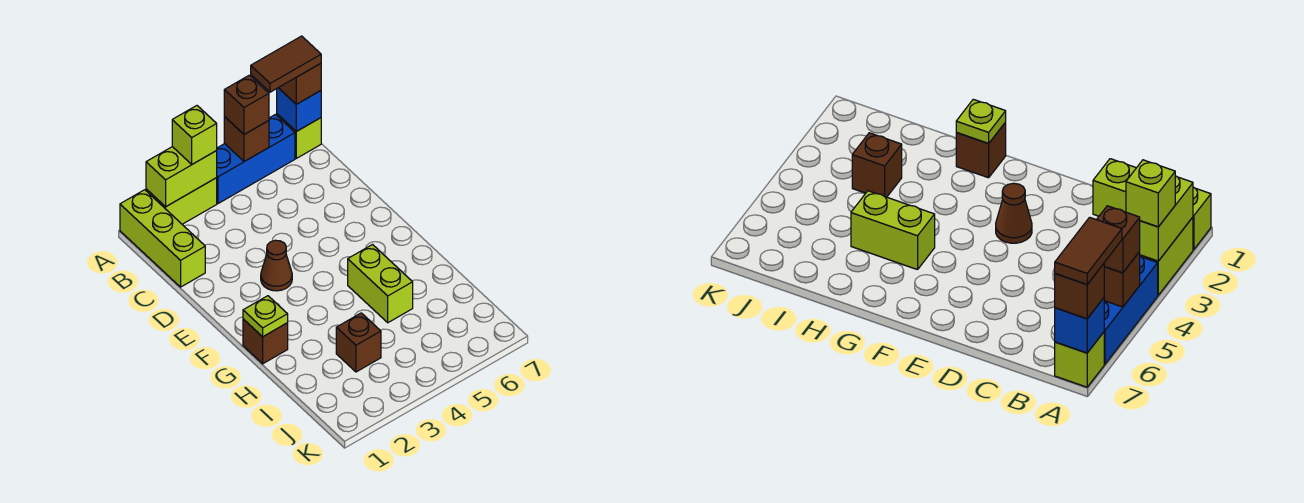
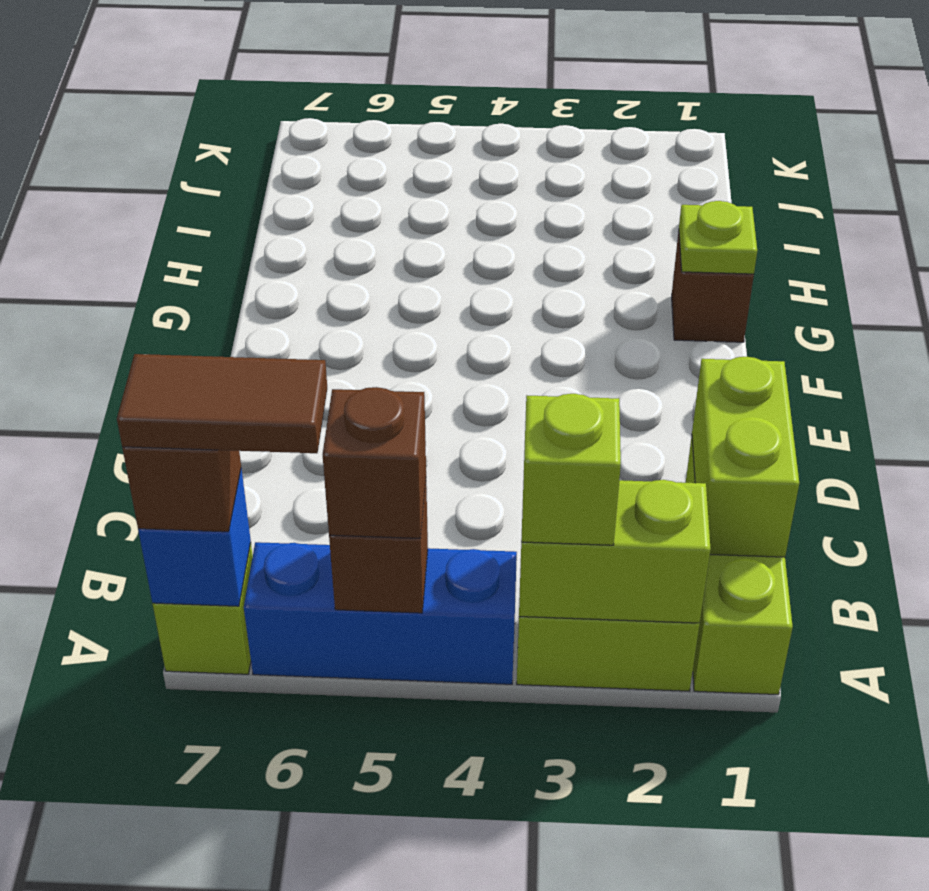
brown cone E3 level 1 -> none
lime brick G5:H5 level 1 -> lime brick B1:C1 level 2
brown brick I3 level 1 -> none

